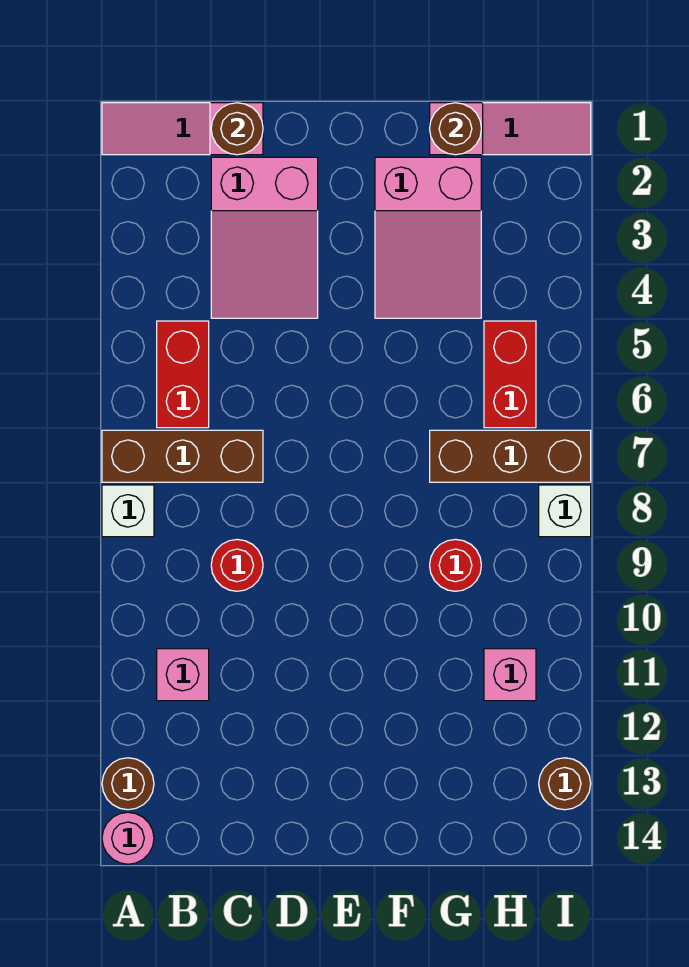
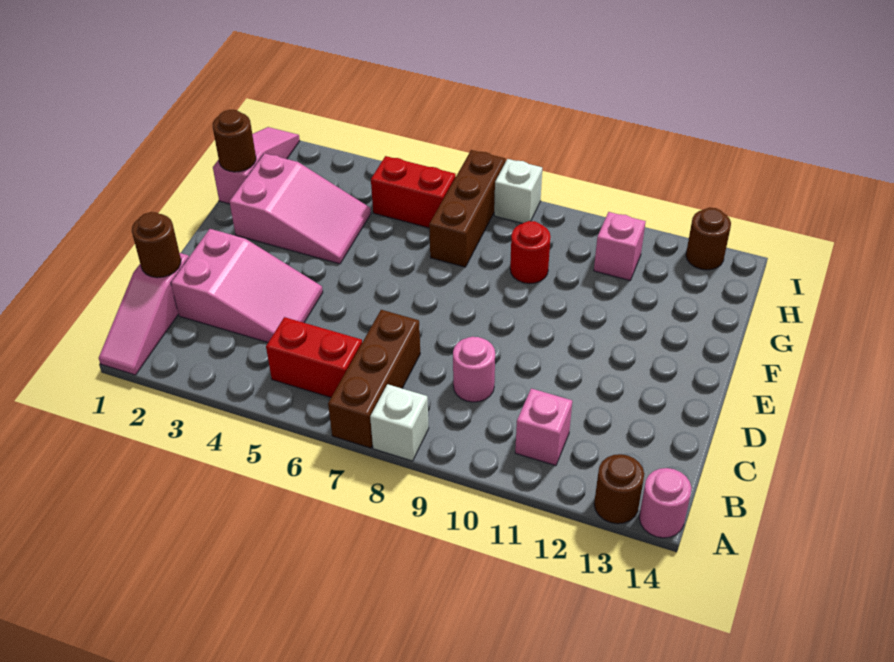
red round brick C9 level 1 -> pink round brick C9 level 1

